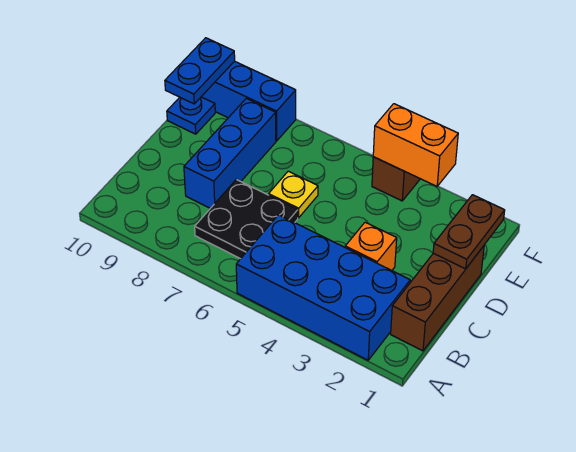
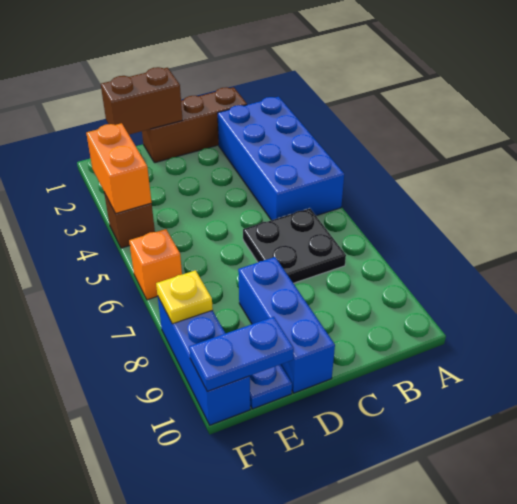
orange brick C3 level 1 -> orange brick F6 level 1
blue brick C8:E8 level 1 -> blue brick D8:D10 level 1
brown plate D1:E1 level 2 -> brown brick D1:E1 level 2
yellow plate D6 level 1 -> yellow plate F8 level 2

